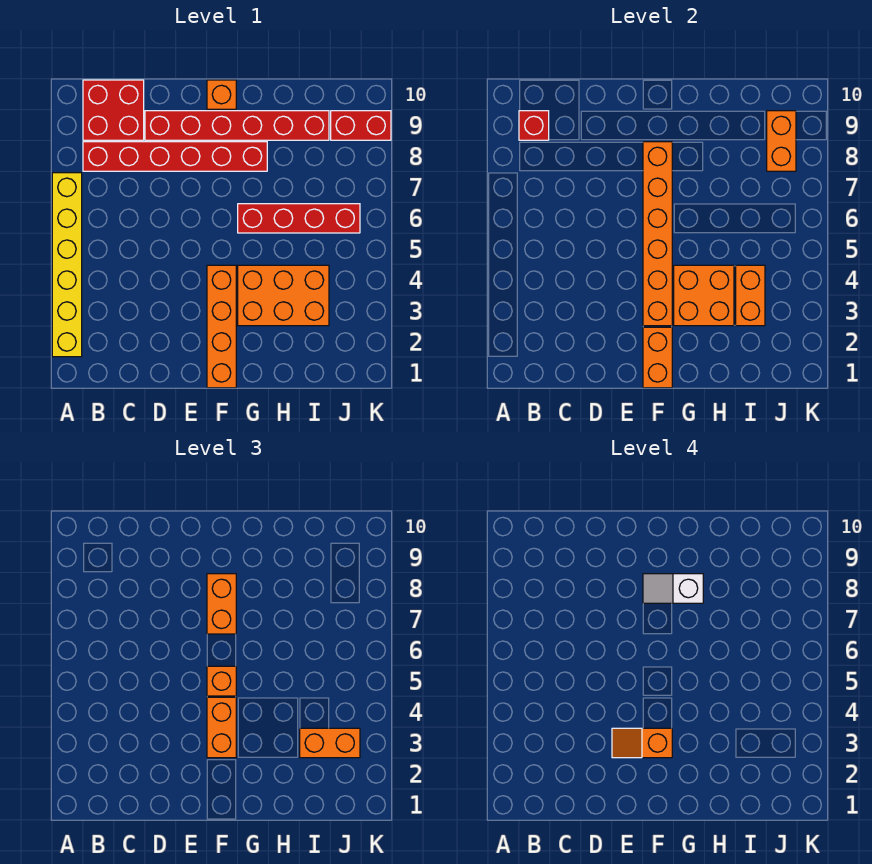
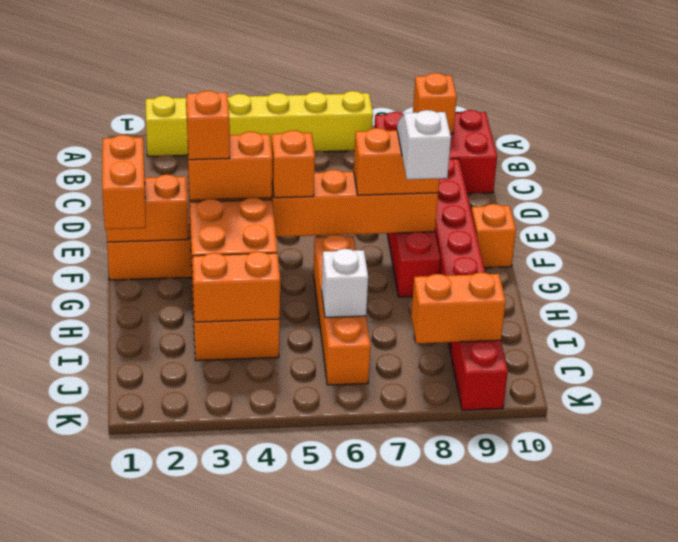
red brick B9 level 2 -> orange brick B9 level 2
red brick G6:J6 level 1 -> orange brick G6:J6 level 1
orange brick I3:J3 level 3 -> orange brick F1:G1 level 3
none -> white brick I6 level 2

